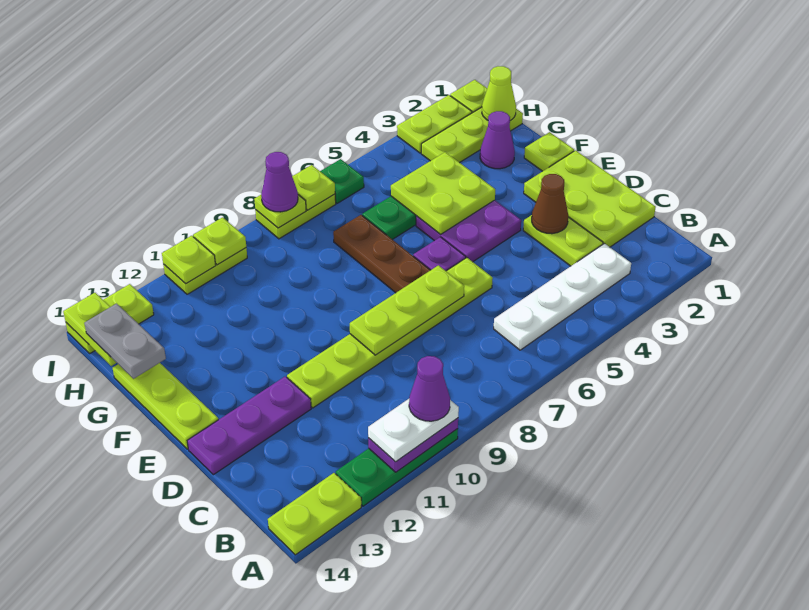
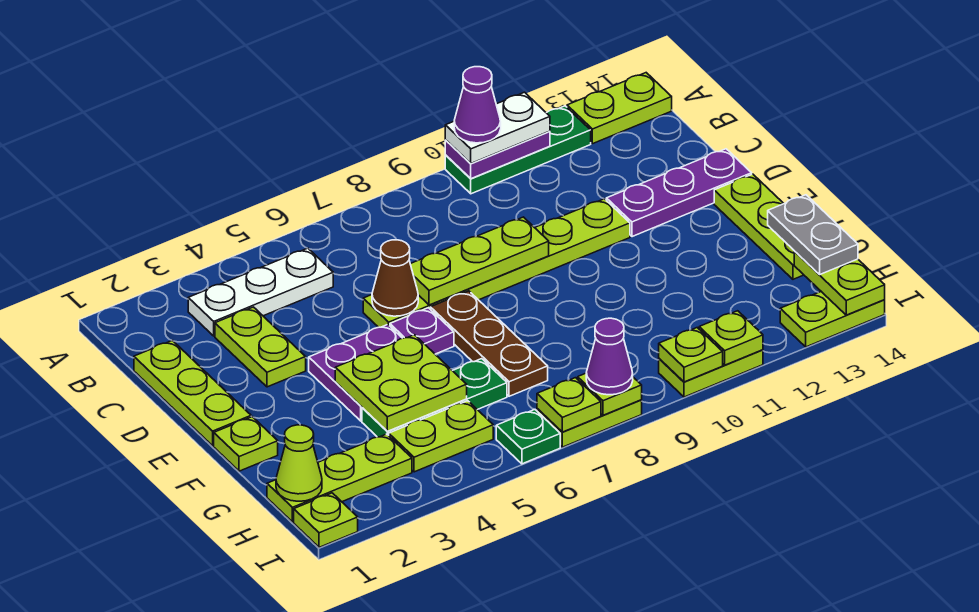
white plate B3:B6 level 1 -> white plate B3:B5 level 1
lime plate C1:E2 level 1 -> lime plate C1:E1 level 1
brown cone D3 level 2 -> brown cone D6 level 2
purple cone G2 level 1 -> none
lime plate I2:I3 level 1 -> lime plate H4:H5 level 1

